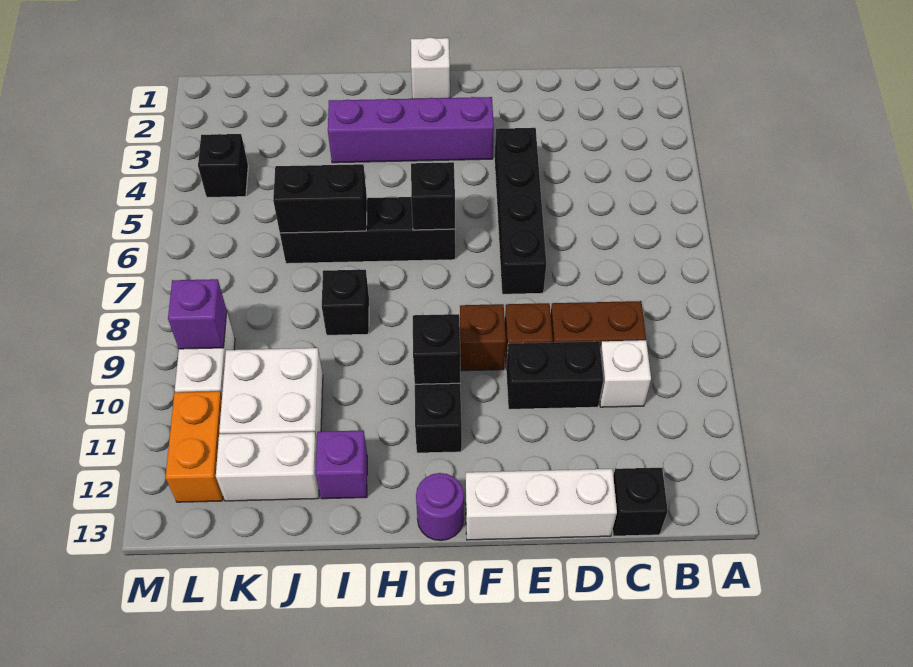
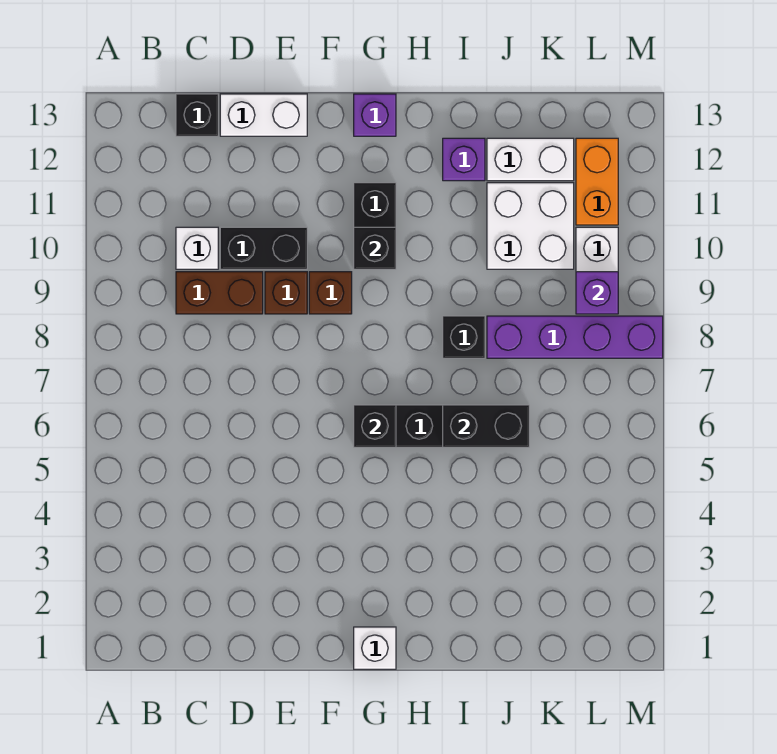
white brick D13:F13 level 1 -> white brick D13:E13 level 1
black brick E4:E7 level 1 -> none
purple brick F3:I3 level 1 -> purple brick J8:M8 level 1
purple round brick G13 level 1 -> purple brick G13 level 1
black brick L4 level 1 -> none

